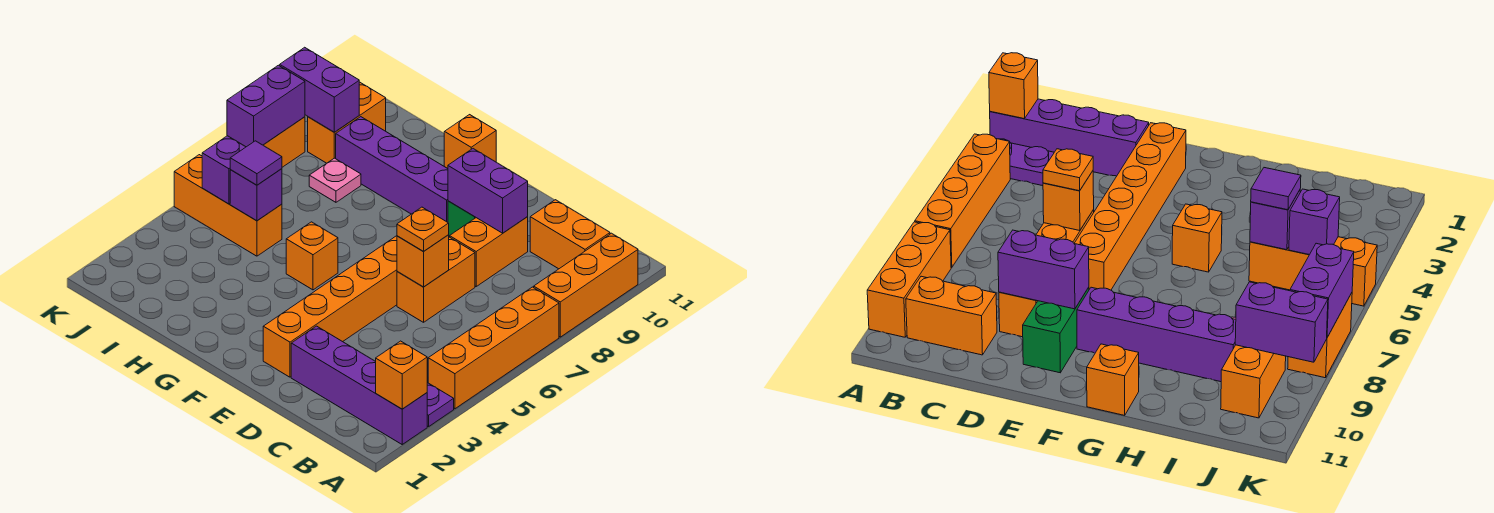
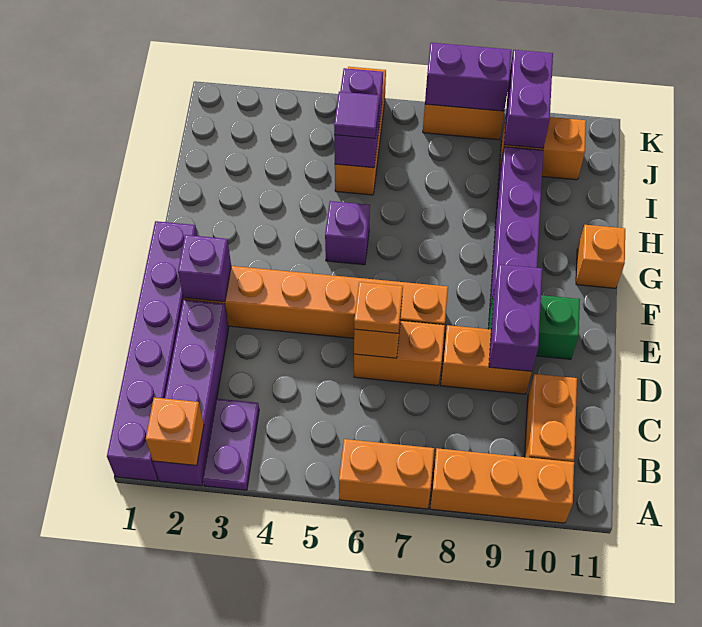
none -> purple brick A1:F1 level 1
orange brick A4:A7 level 1 -> orange brick A6:A7 level 1
none -> purple brick E2 level 2
orange brick G5 level 1 -> purple brick G5 level 1
pink plate I8 level 1 -> none

